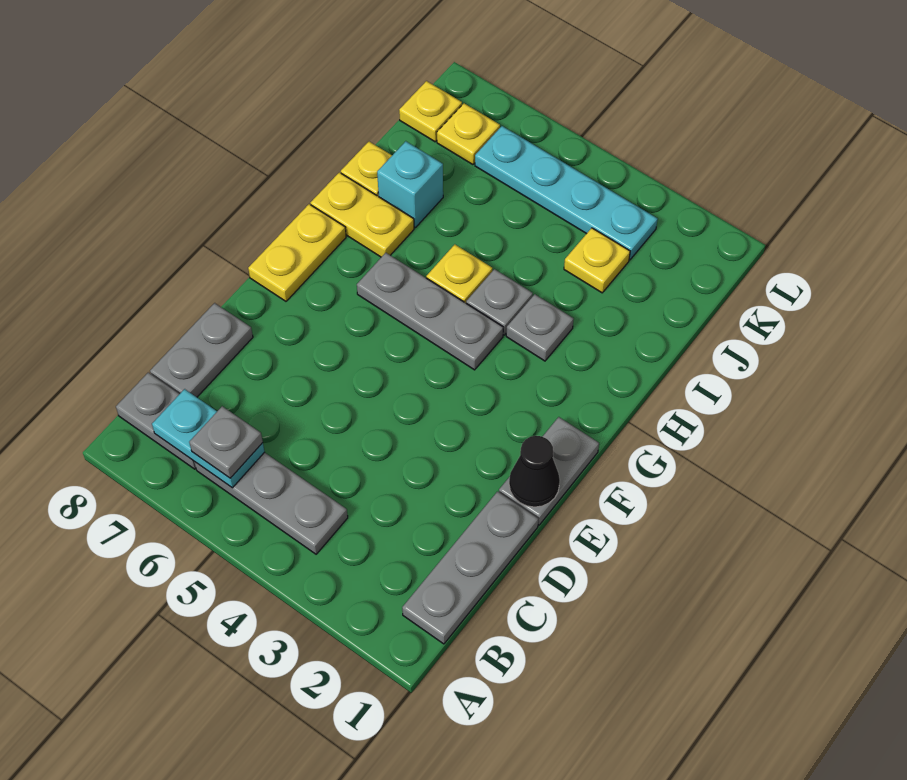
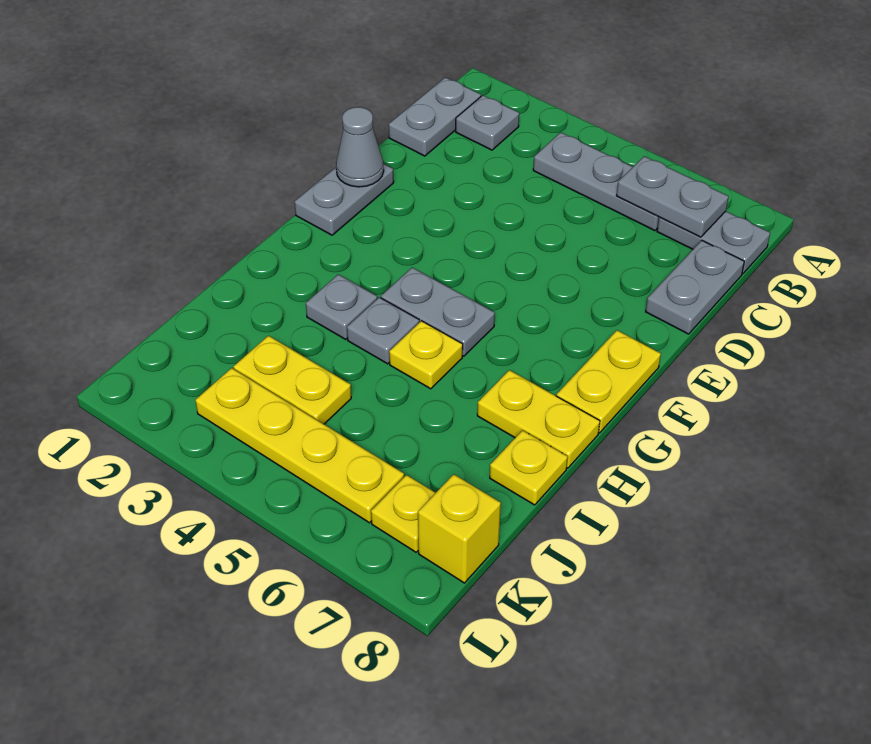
grey plate B1:D1 level 1 -> grey plate B1:C1 level 1
cyan plate B6:B7 level 2 -> grey plate B6:B7 level 2
grey plate B6 level 3 -> grey plate B2 level 1
black cone E1 level 2 -> grey cone E1 level 2
grey plate G4:G6 level 1 -> grey plate G4:G5 level 1
cyan brick I7 level 1 -> none
yellow plate J3 level 1 -> yellow plate J3:J4 level 1
cyan plate K3:K6 level 1 -> yellow plate K3:K6 level 1
yellow plate K8 level 1 -> yellow brick K8 level 1

